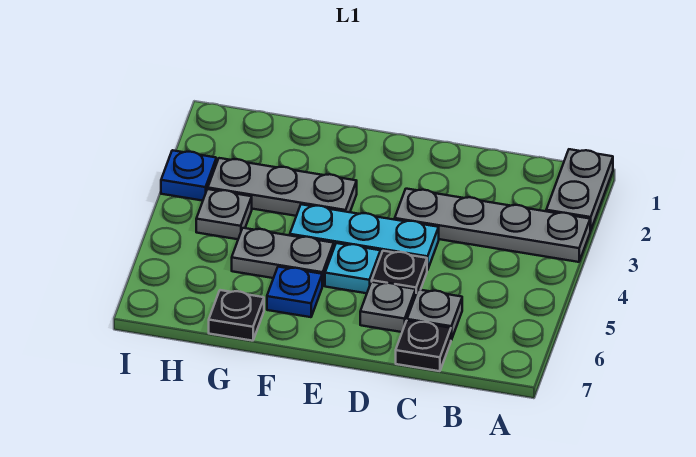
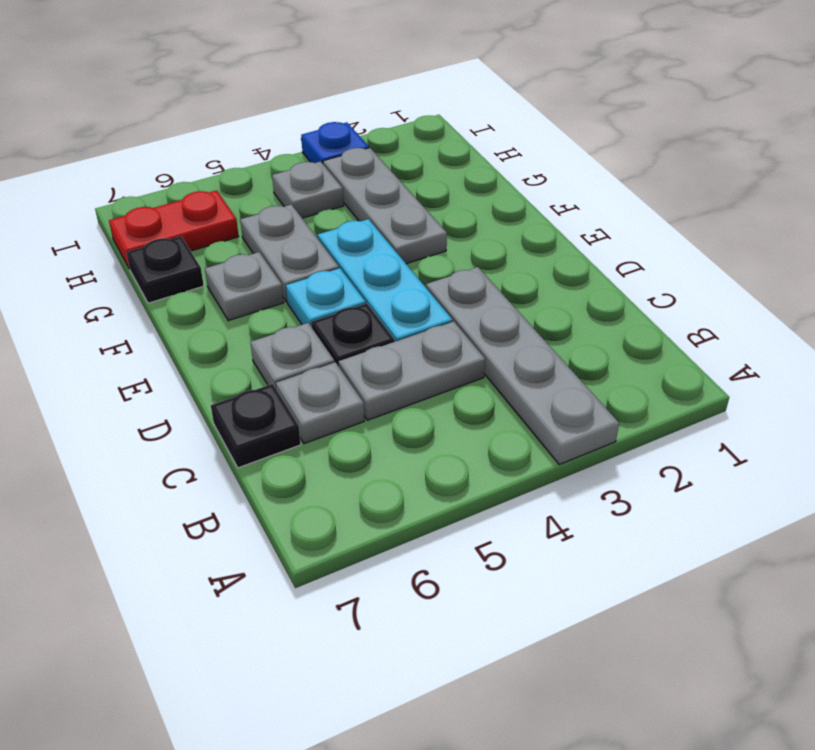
grey plate A1:A2 level 1 -> grey plate C4:C5 level 1
blue plate F6 level 1 -> grey plate F6 level 1
none -> red plate H6:H7 level 1

